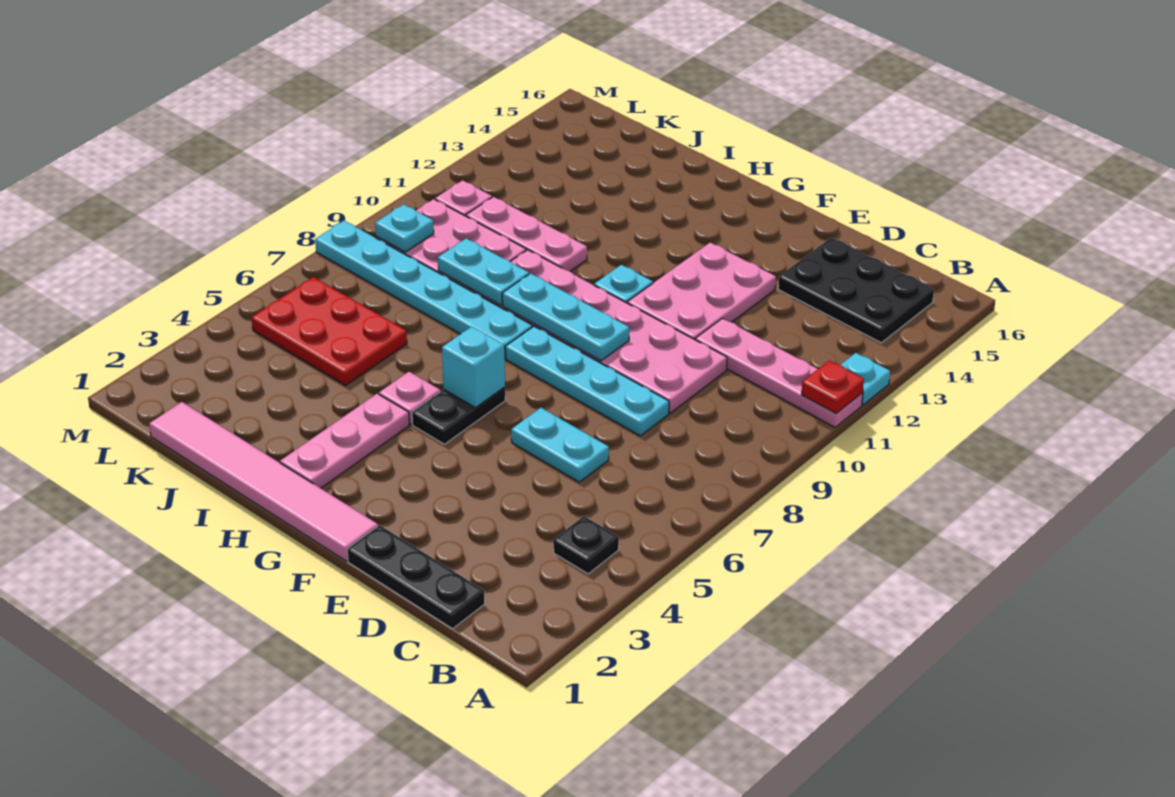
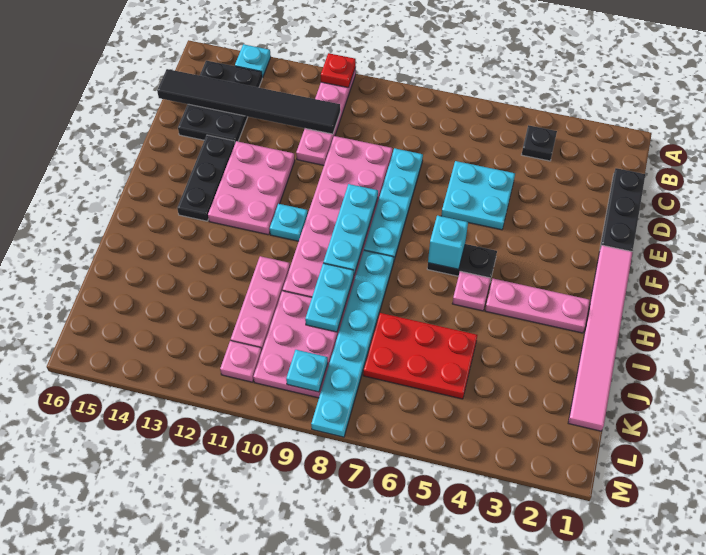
cyan plate A12 level 1 -> cyan plate A14 level 1
none -> black tile C11:C16 level 2
cyan plate D6:E6 level 1 -> cyan plate D5:E6 level 1
pink plate E11:F13 level 1 -> pink plate E12:G13 level 1
none -> black plate E14:G14 level 1
red plate J5:L6 level 1 -> red plate J5:K7 level 1

